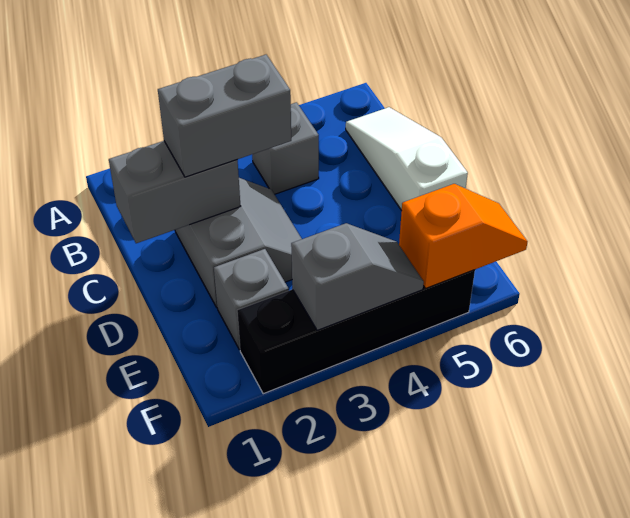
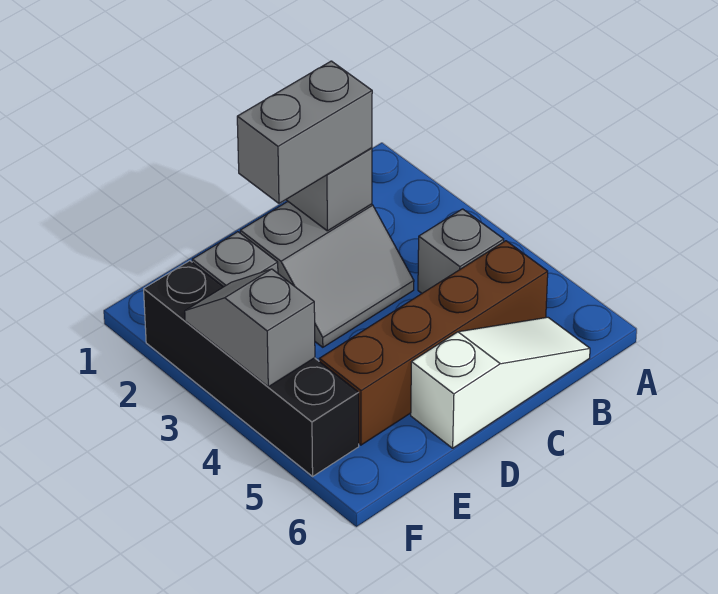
none -> brown brick B5:E5 level 1
grey brick C2:C3 level 3 -> grey brick C2:D2 level 3
grey slope F3:F4 level 2 top 3 -> grey slope F3:F4 level 2 top 4
orange slope F5:F6 level 2 top 5 -> none

